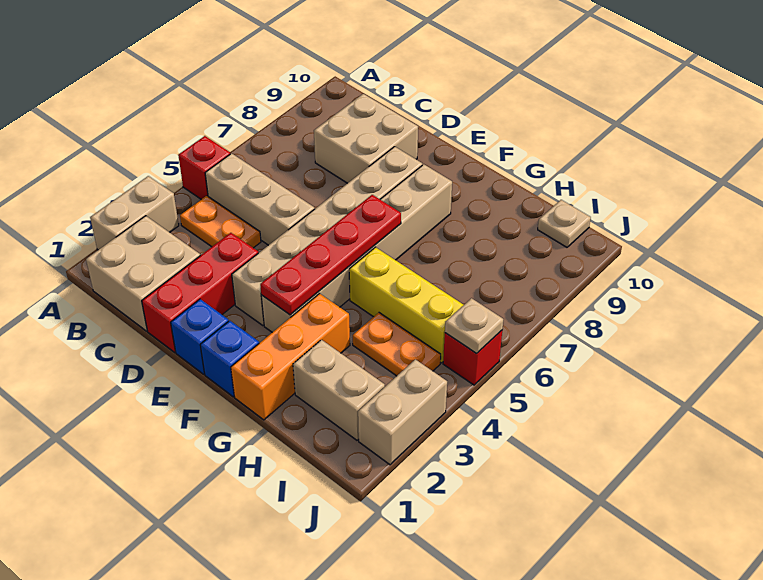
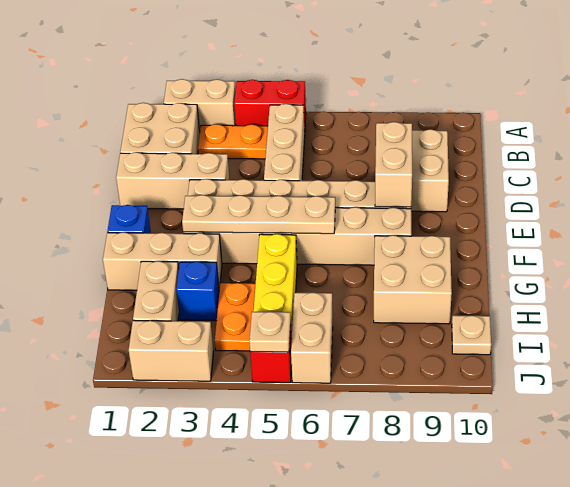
red brick A5 level 1 -> red brick A4:A5 level 1
orange plate B4:C4 level 1 -> orange plate B3:B4 level 1
red brick D1:D3 level 1 -> tan brick D1:D3 level 1
none -> tan brick D8:E8 level 2
blue brick E1 level 1 -> blue brick H3 level 1
red plate F3:F6 level 2 -> tan plate F3:F6 level 2
orange brick G1:G3 level 1 -> tan brick G1:G3 level 1
none -> tan brick G8:H9 level 1
none -> tan brick I6:J6 level 1

